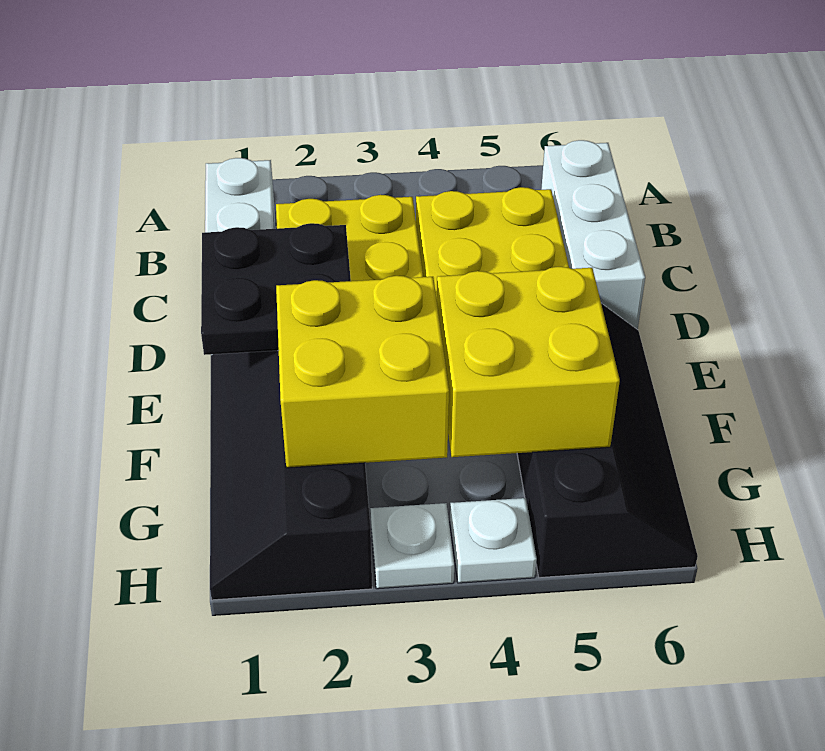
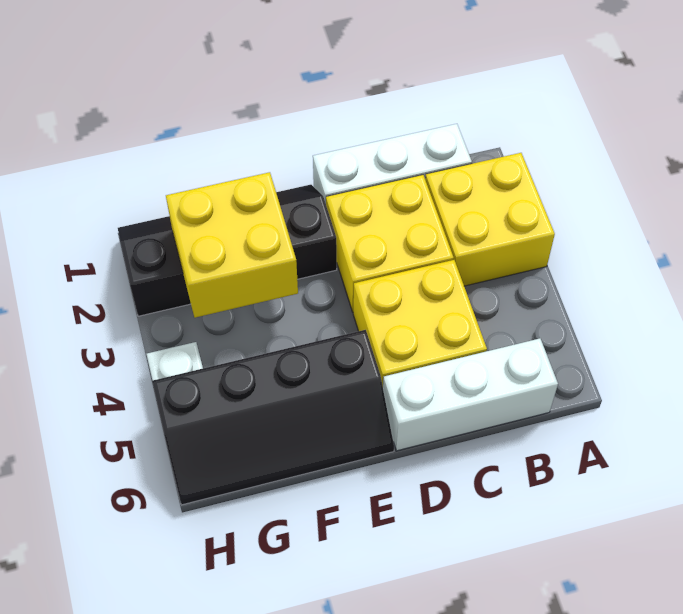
black plate D1:E2 level 2 -> none
yellow brick F4:G5 level 2 -> yellow brick A2:B3 level 1
white plate H3 level 1 -> none

